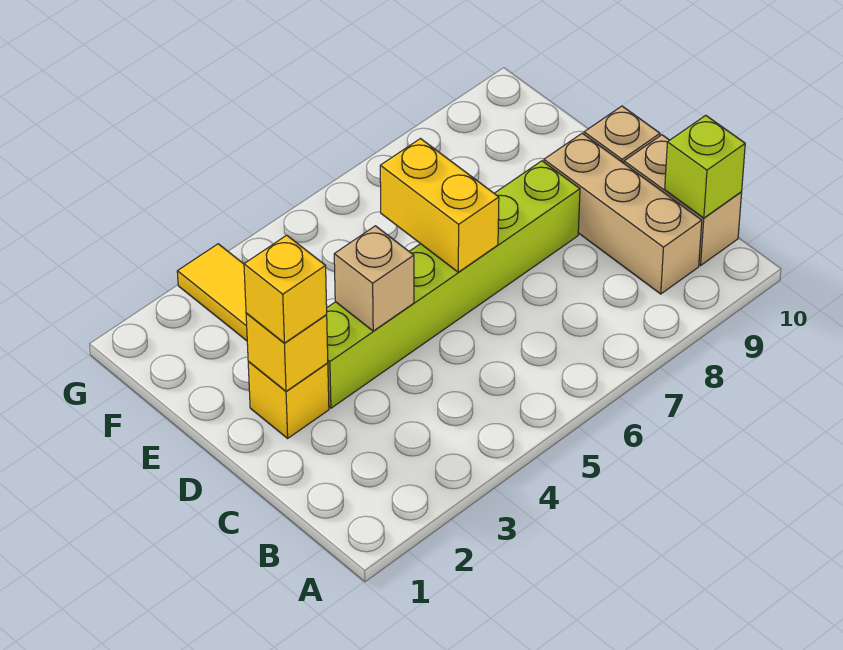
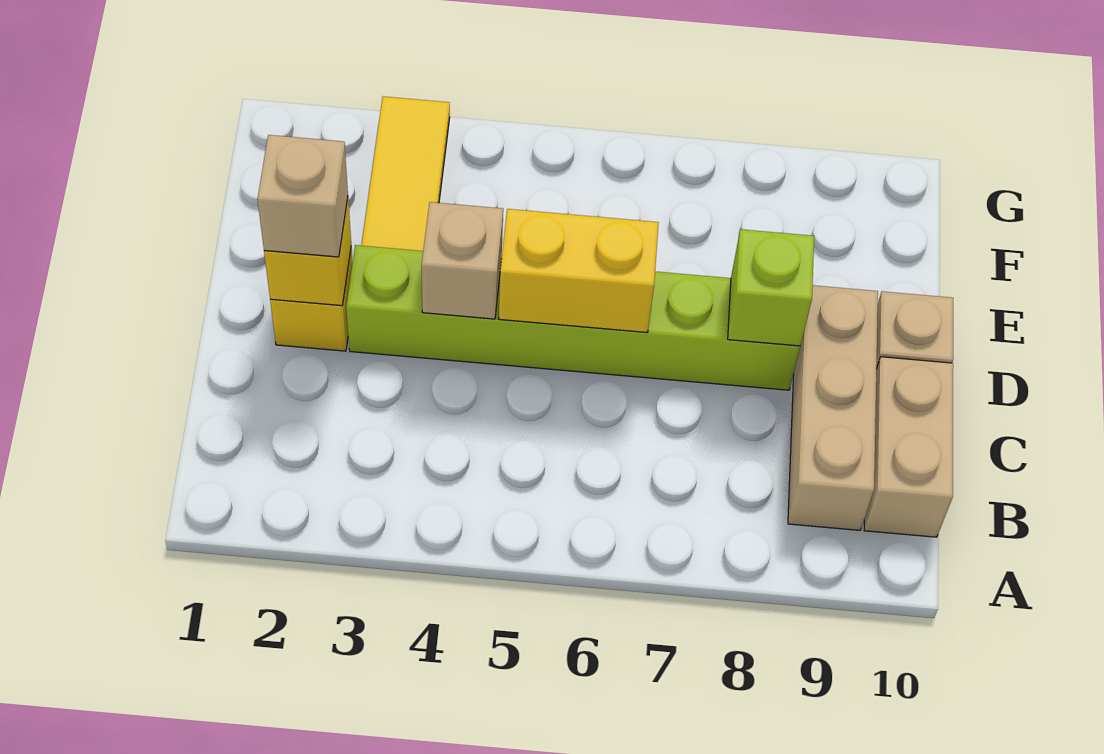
lime brick B10 level 2 -> lime brick D8 level 2
yellow brick D2 level 3 -> tan brick D2 level 3
yellow brick D6:E6 level 2 -> yellow brick D5:D6 level 2

